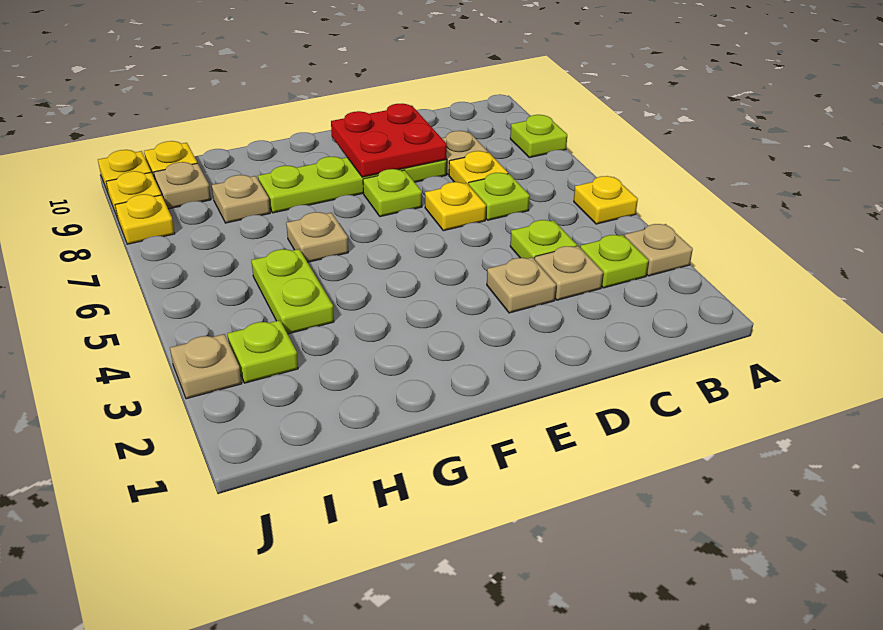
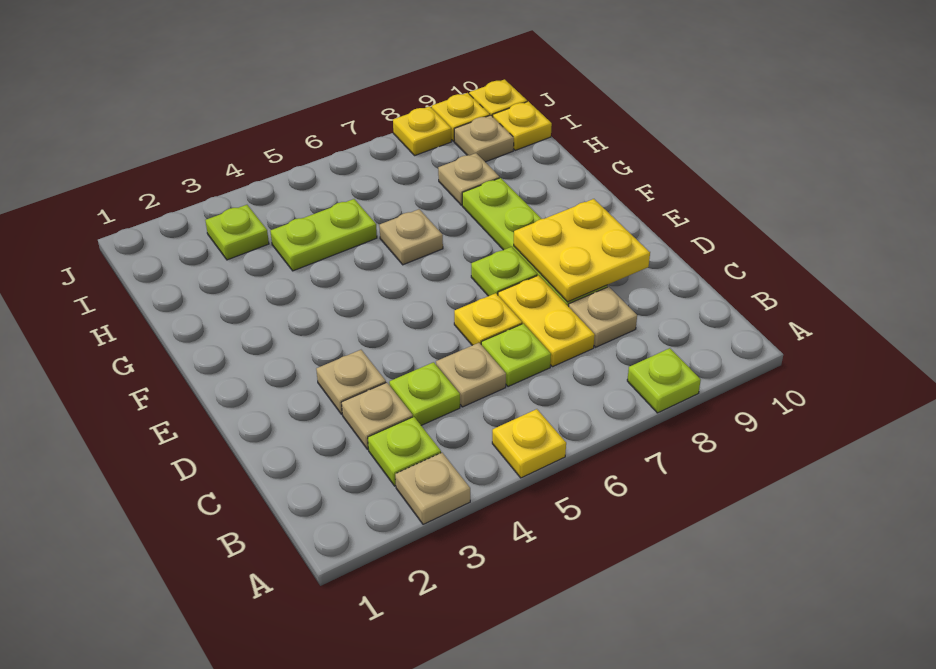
yellow plate C7 level 1 -> yellow plate C7:D7 level 1
red plate D8:E9 level 2 -> yellow plate D8:E9 level 2
tan plate J3 level 1 -> tan plate C5 level 1

